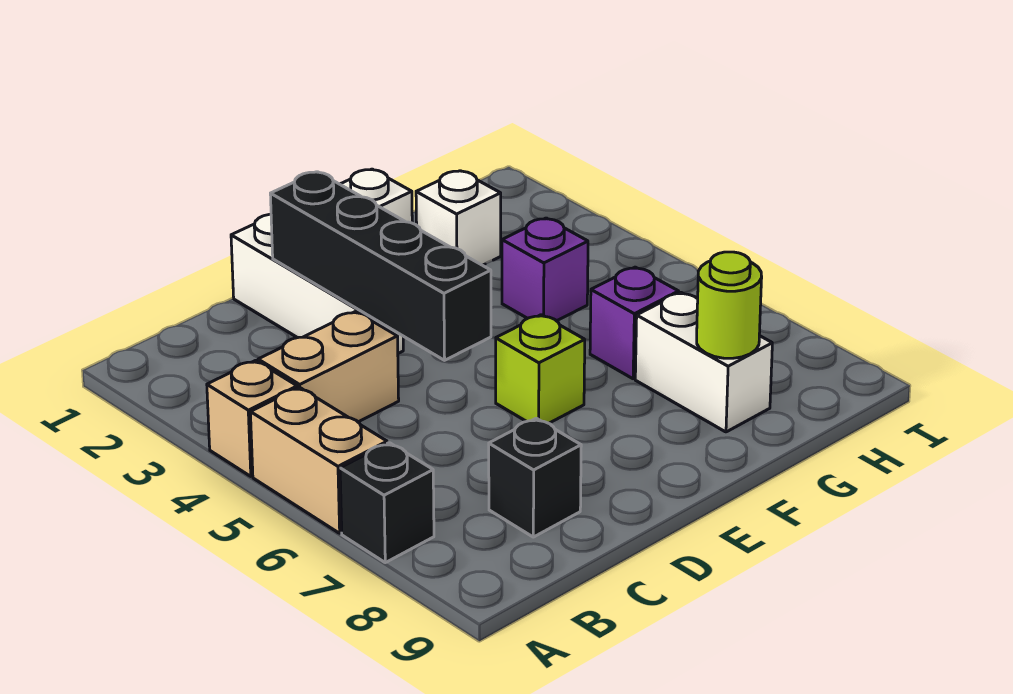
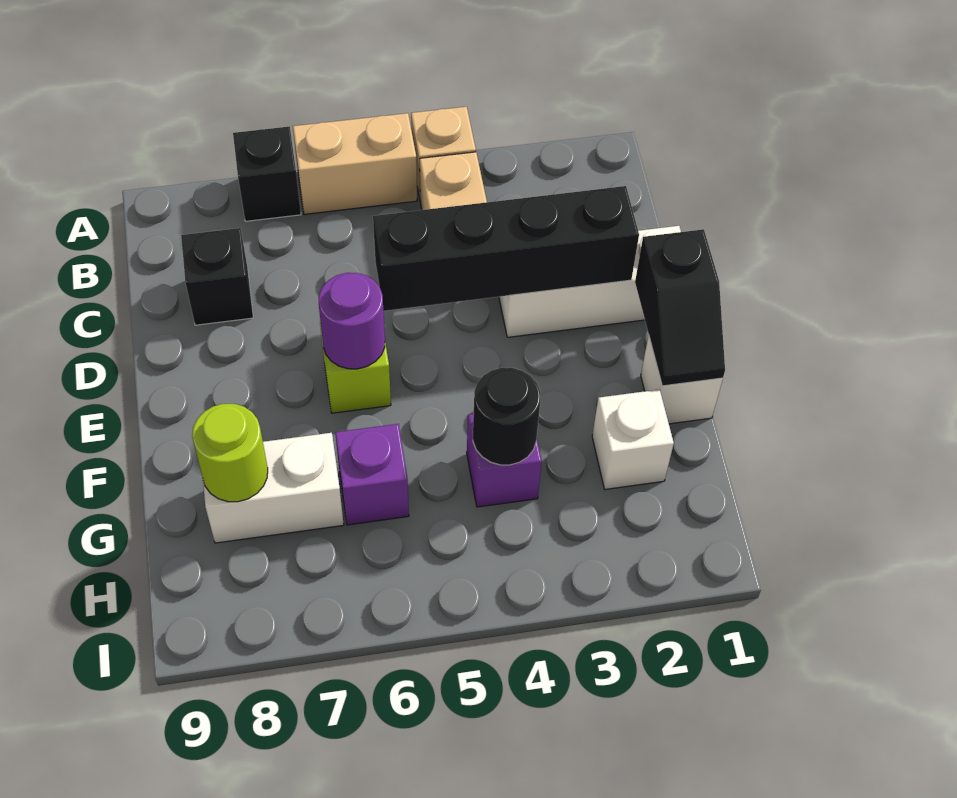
none -> black slope E1:F1 level 2 top E
none -> purple round brick E6 level 2
none -> black round brick G4 level 2

